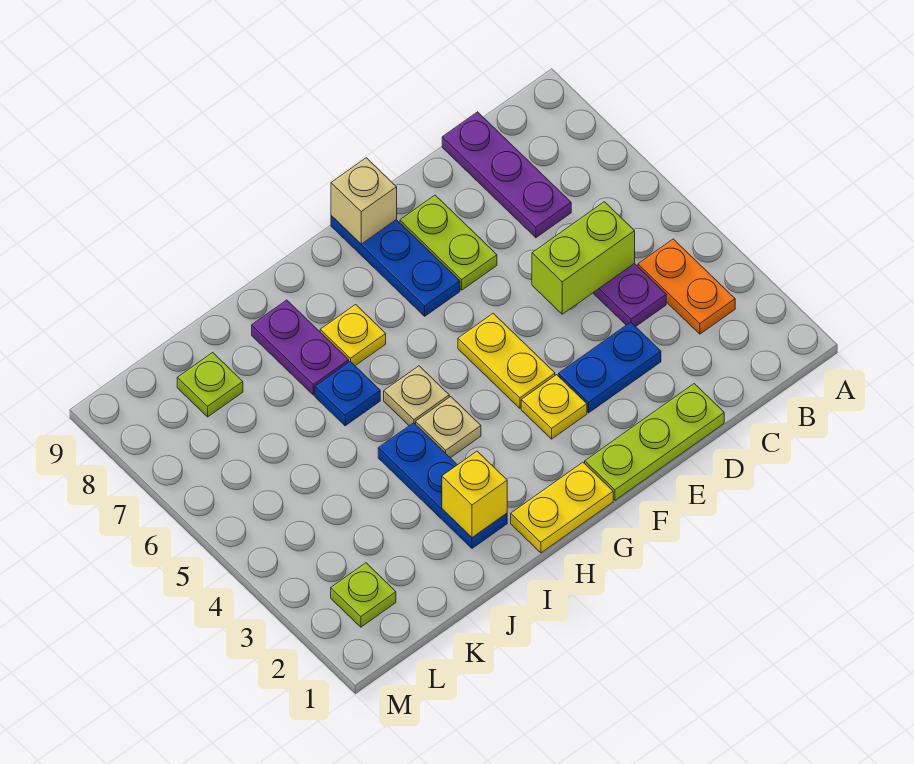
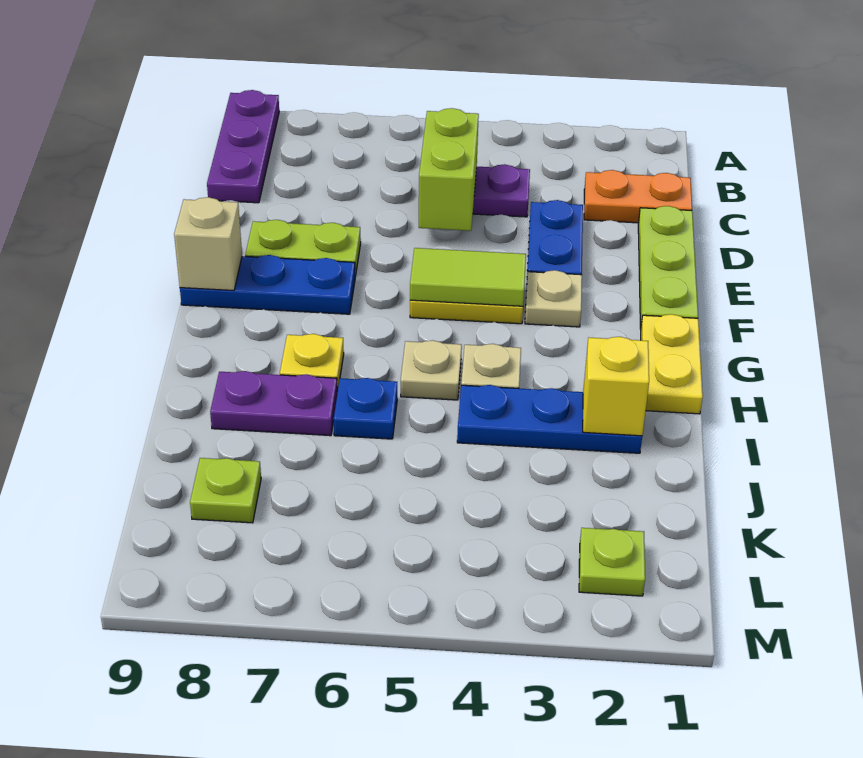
orange plate B3:B4 level 1 -> orange plate C1:C2 level 1
purple plate C7:C9 level 1 -> purple plate A9:C9 level 1
yellow plate F3 level 1 -> tan plate F3 level 1
none -> lime tile F4:F5 level 2

